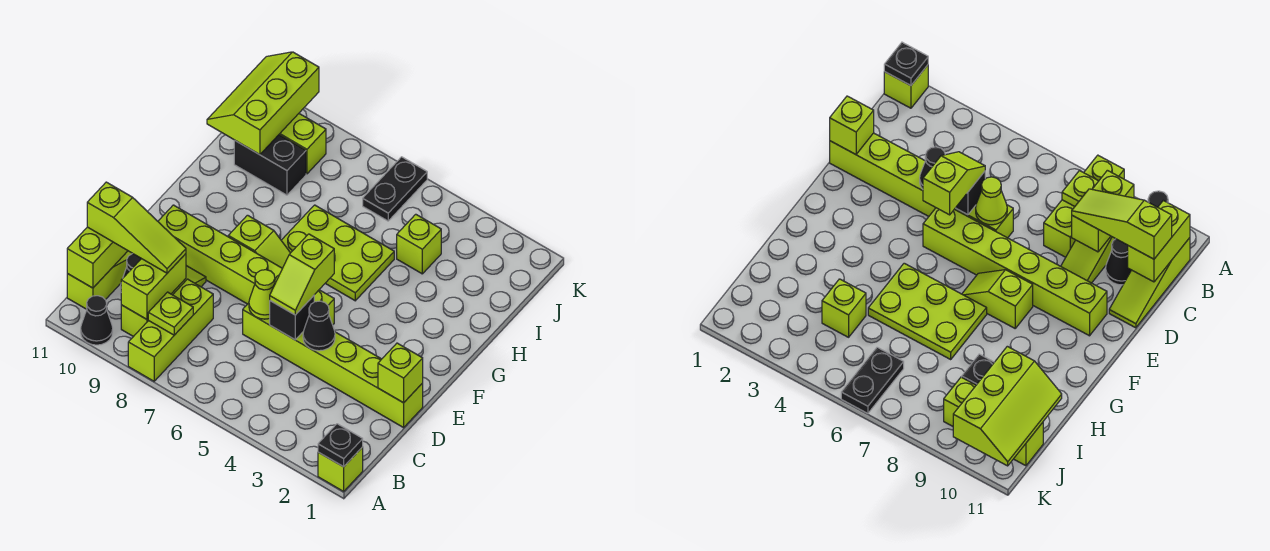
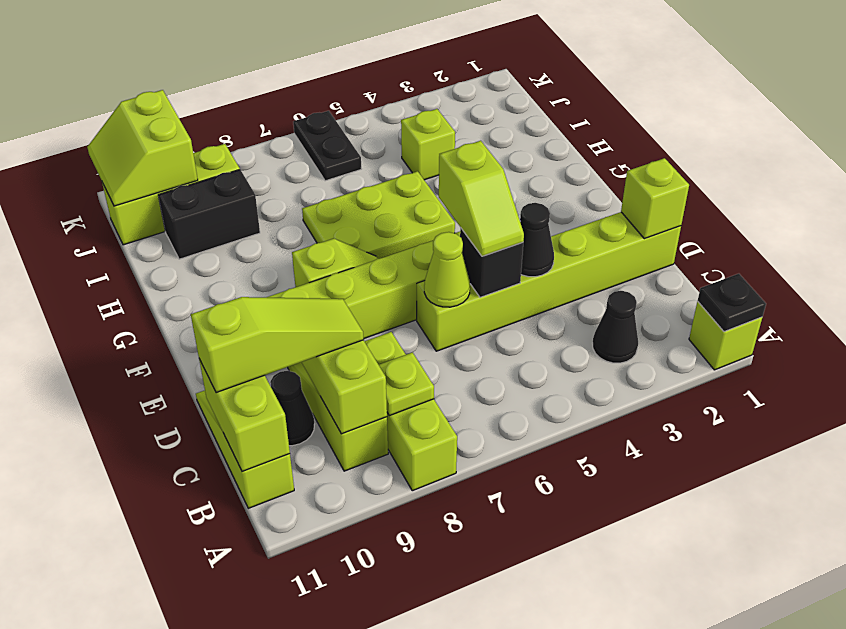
black cone A10 level 1 -> black cone B3 level 1
lime slope I10:K11 level 2 top 10 -> lime slope J10:K11 level 2 top 10

